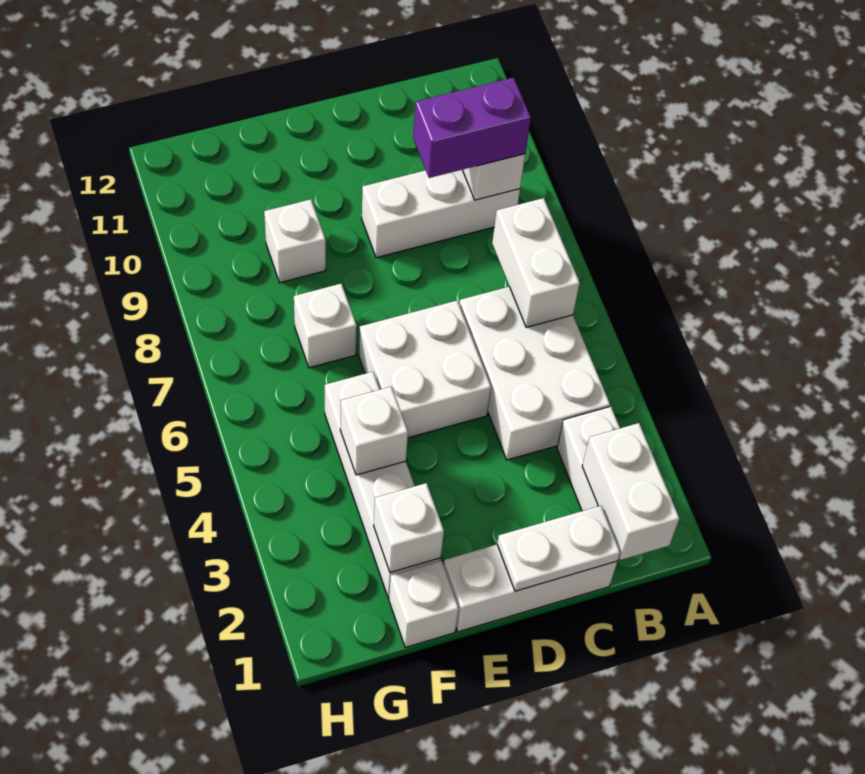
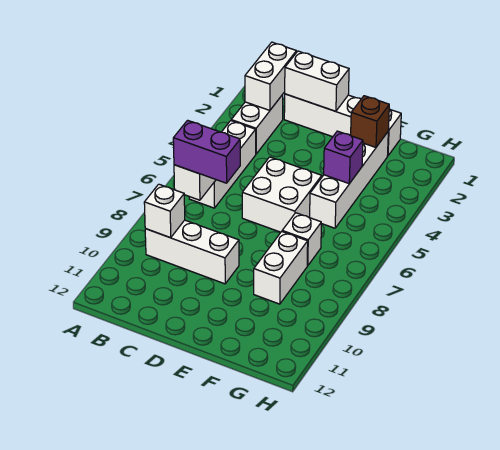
white brick B4:C6 level 1 -> white brick B4:B6 level 1
purple brick B9:C9 level 3 -> purple brick B7:C7 level 3
white plate C1:D1 level 2 -> white brick C1:D1 level 2
white brick F2 level 2 -> brown brick F2 level 2
white brick F4 level 2 -> purple brick F4 level 2
white brick F9 level 1 -> white brick F8:F9 level 1

